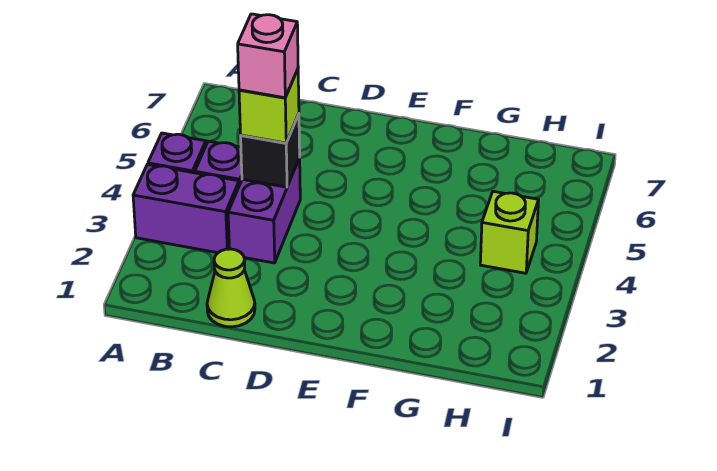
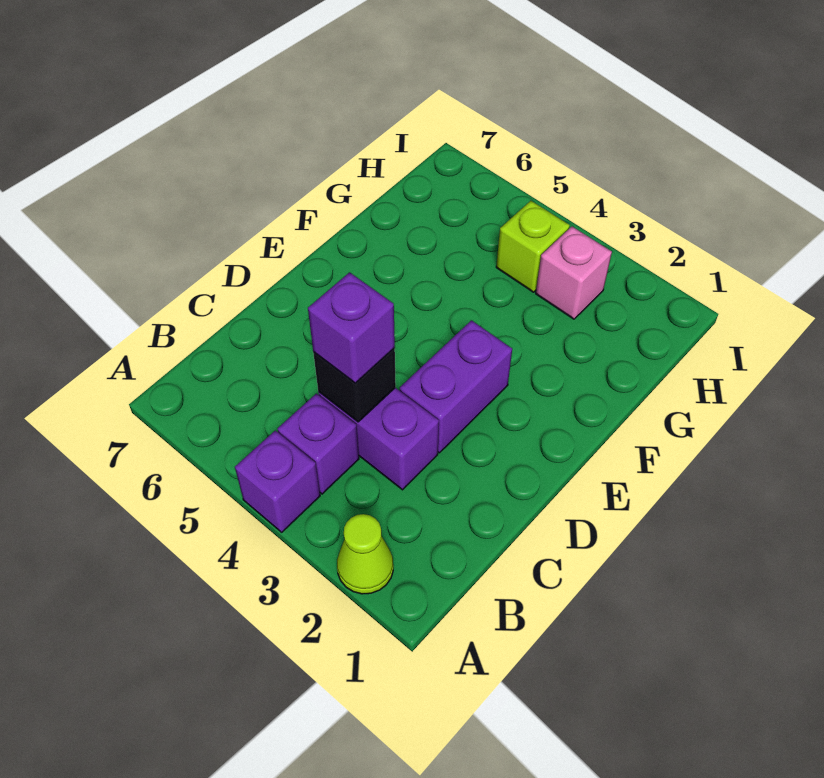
purple brick A3:B3 level 1 -> purple brick D3:E3 level 1
lime cone C1 level 1 -> lime cone A2 level 1
lime brick C4 level 3 -> purple brick C4 level 3
pink brick C4 level 4 -> pink brick H3 level 1

